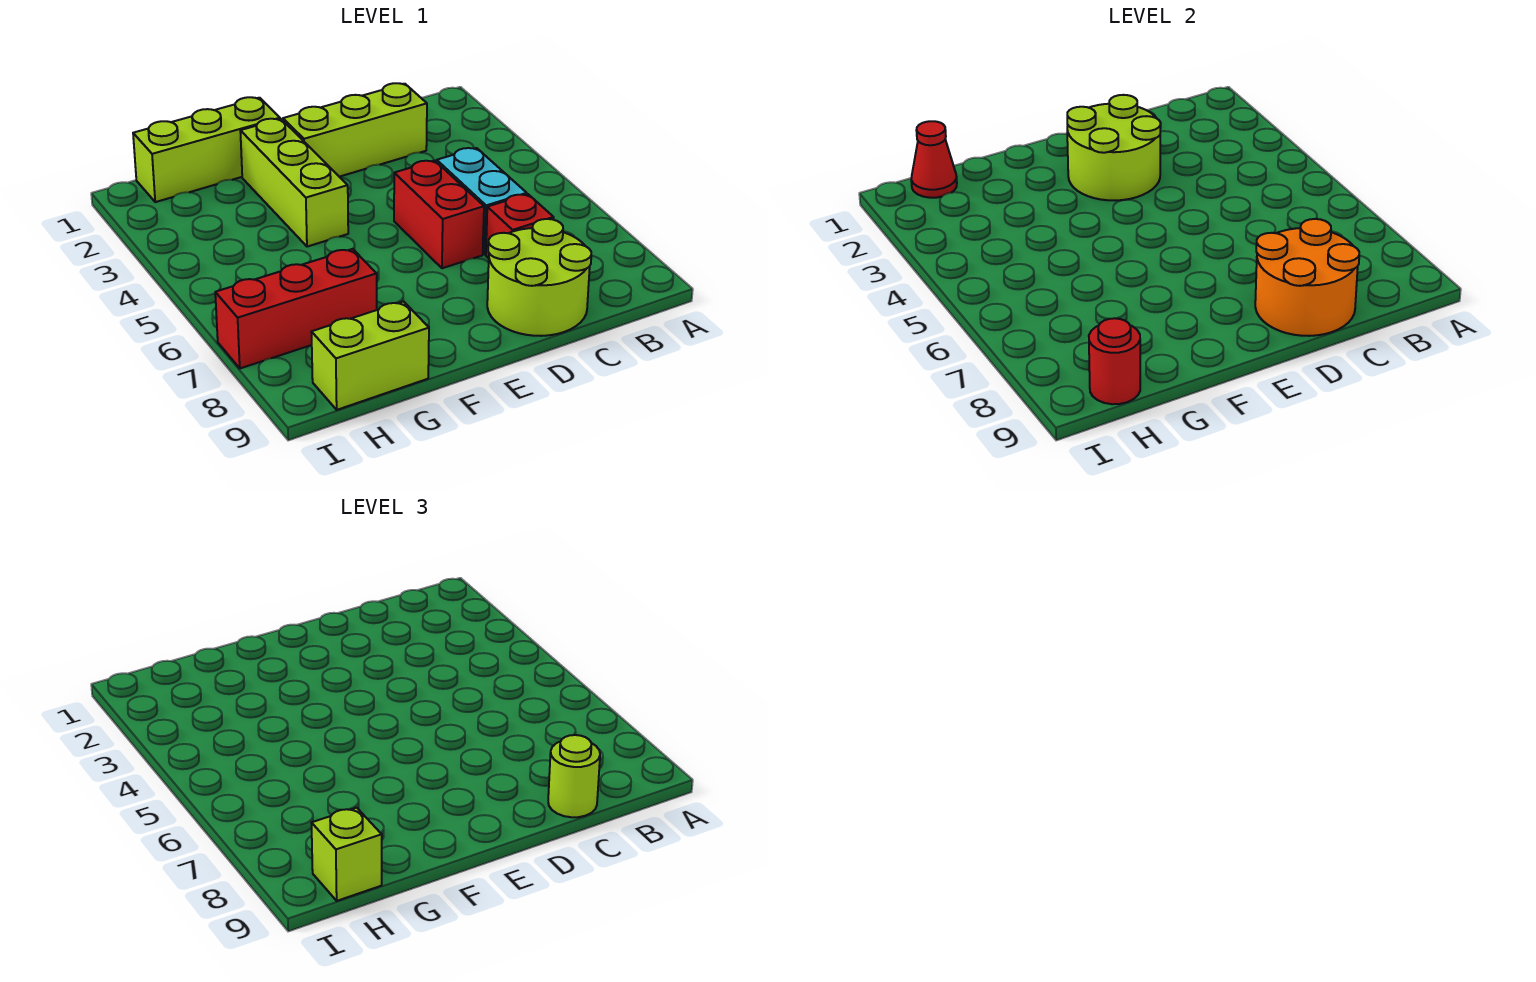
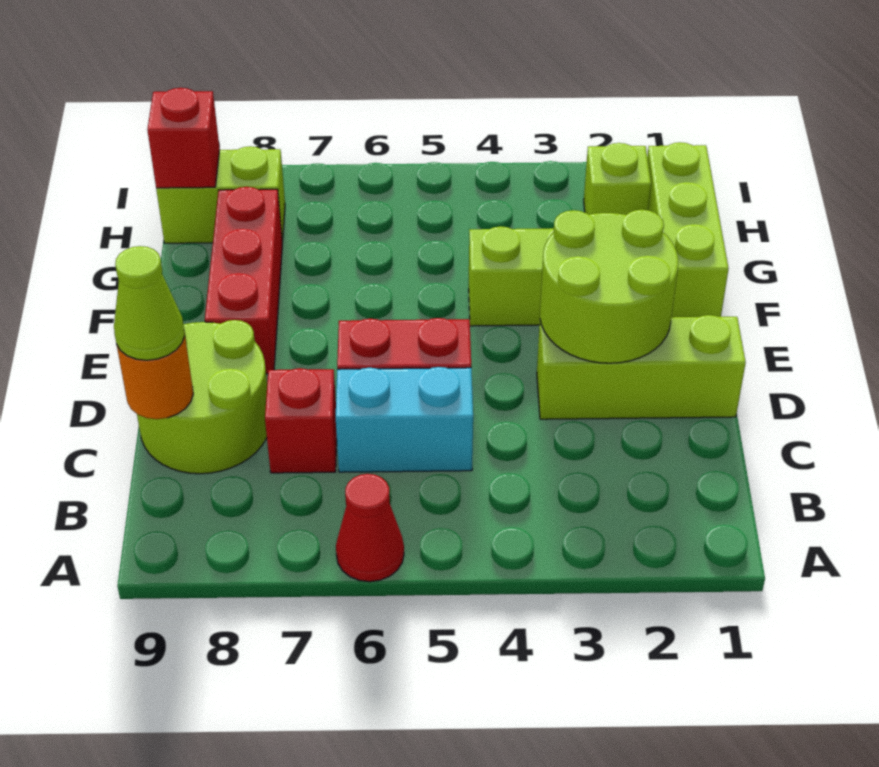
lime brick C2:E2 level 1 -> lime brick D1:D3 level 1
orange round brick C8:D9 level 2 -> orange round brick C9 level 2
lime round brick C9 level 3 -> lime cone C9 level 3
red brick G7:I7 level 1 -> red brick E8:G8 level 1
lime brick G9:H9 level 1 -> lime brick H8:H9 level 1
red cone H1 level 2 -> red cone A6 level 1
red round brick H9 level 2 -> red brick H9 level 2
lime brick H9 level 3 -> lime brick H2 level 1

